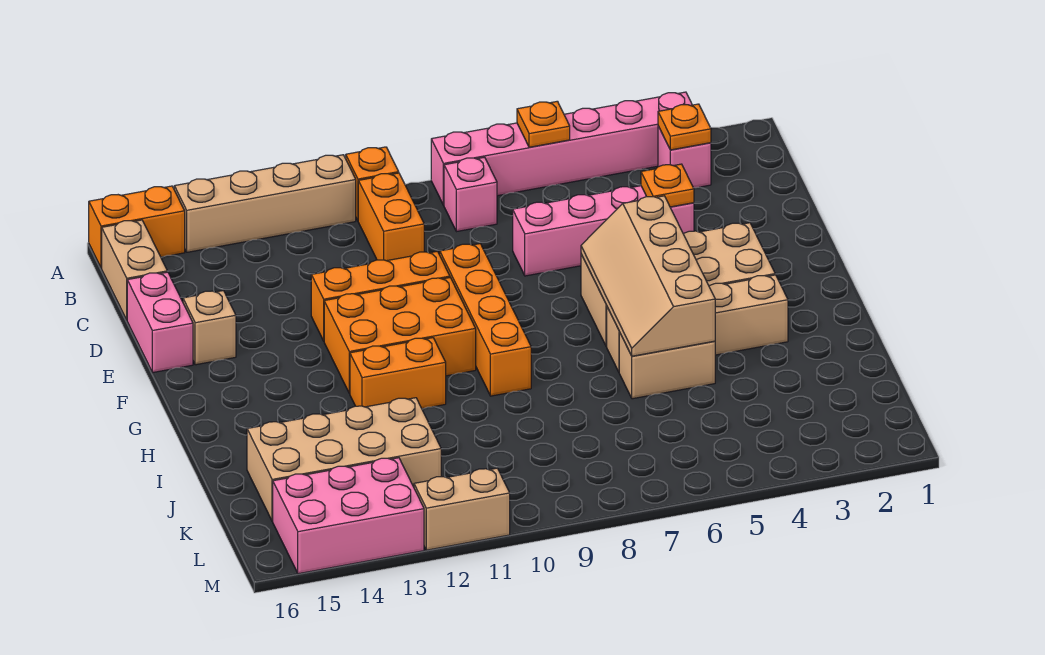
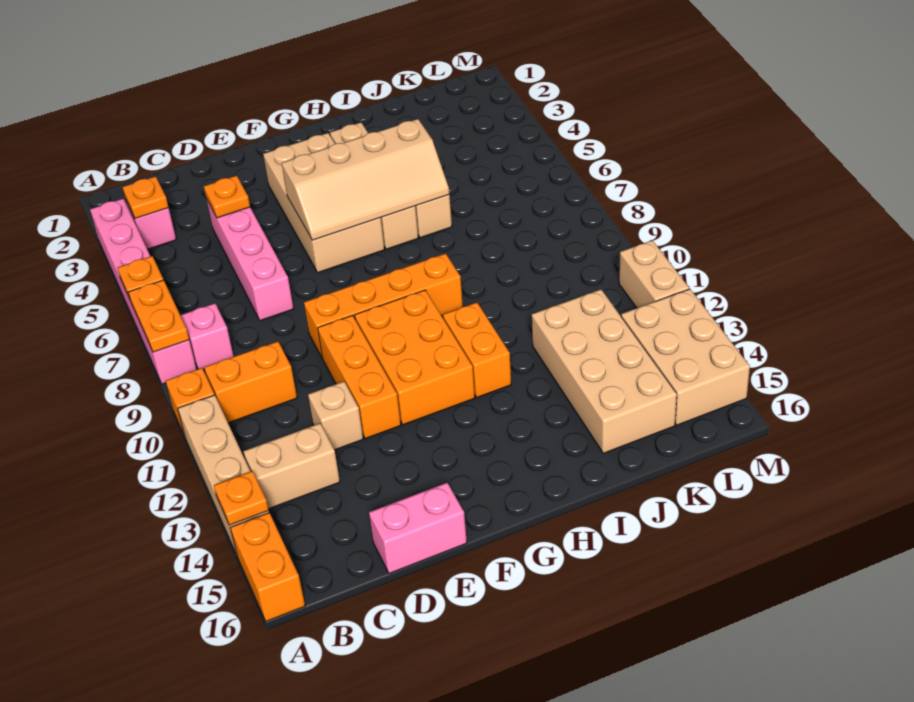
none -> orange plate A7:A8 level 2
none -> orange plate A14 level 2
tan brick B16:C16 level 1 -> tan brick B13:C13 level 1
tan brick E15 level 1 -> tan brick D12 level 1
pink brick L13:M15 level 1 -> tan brick L13:M15 level 1

